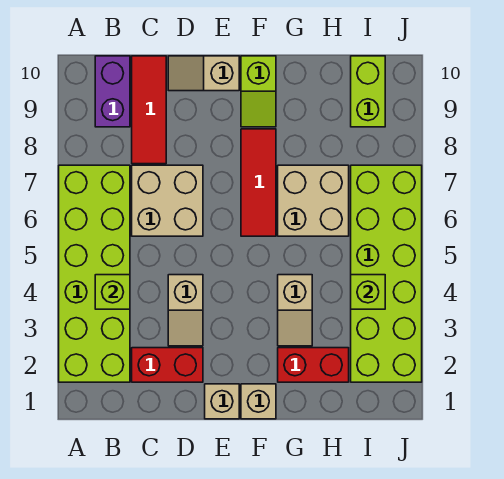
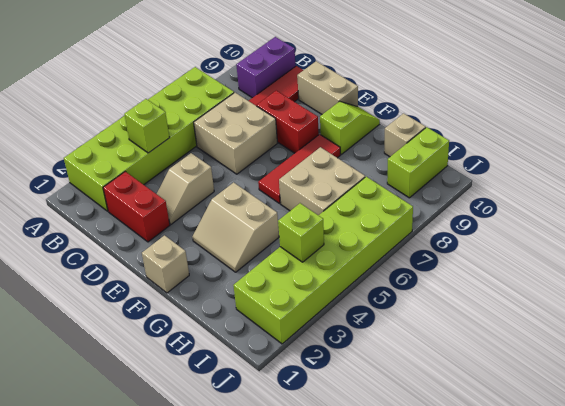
tan slope D10:E10 level 1 top E -> tan brick D10:E10 level 1
tan brick E1 level 1 -> tan brick H10 level 1
lime slope F9:F10 level 1 top 10 -> lime slope F9:F10 level 1 top 9
red brick G2:H2 level 1 -> red brick D8:E8 level 1
tan slope G3:G4 level 1 top 4 -> tan slope F3:G4 level 1 top 4

